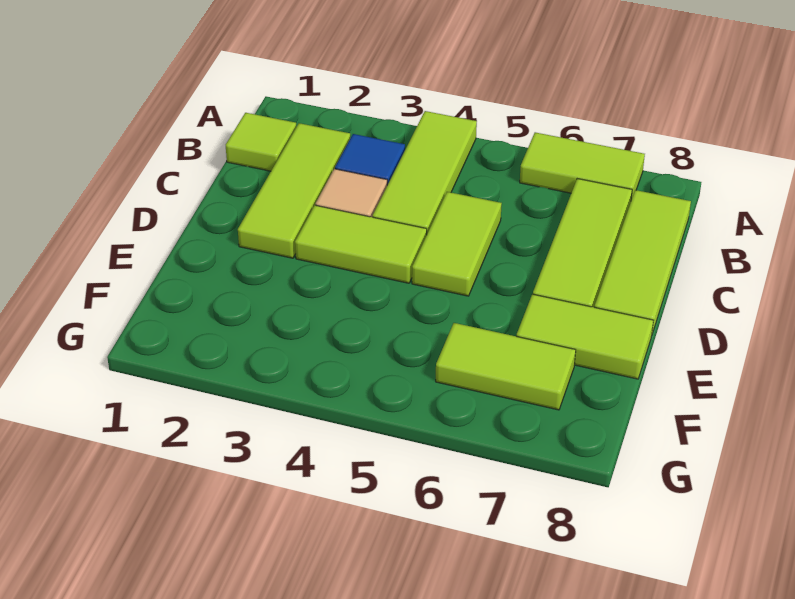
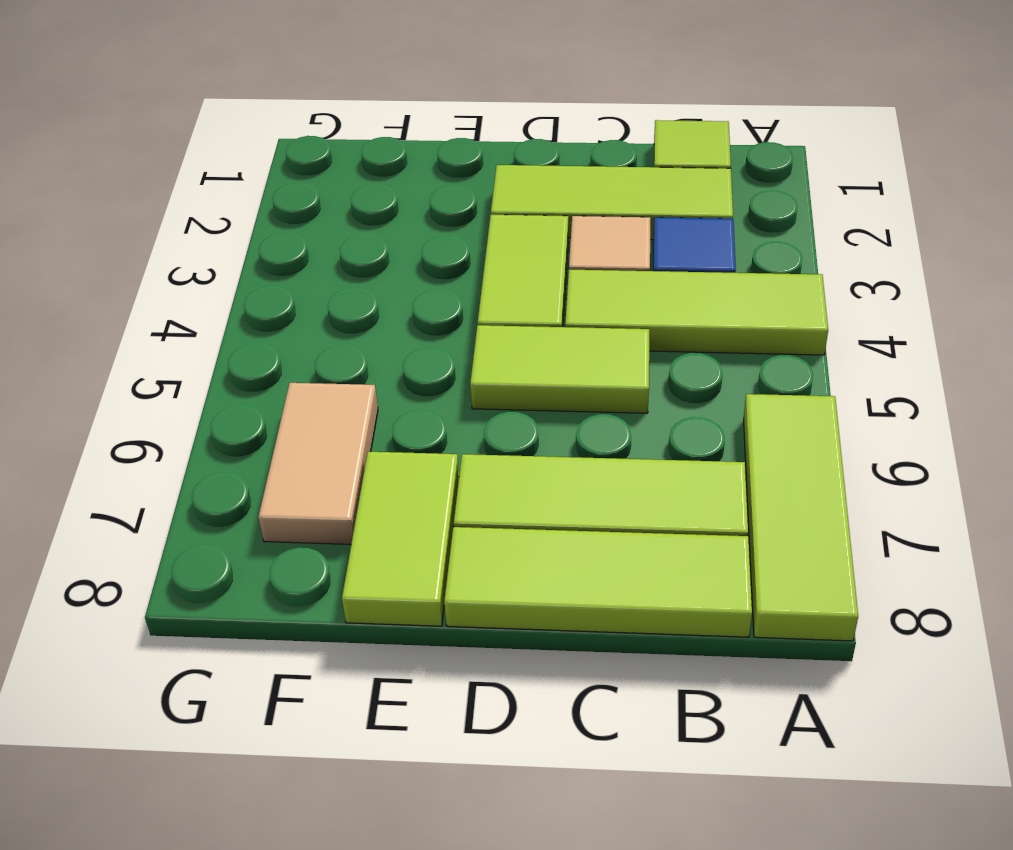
lime tile A6:A7 level 1 -> lime tile A6:A8 level 1
lime tile F6:F7 level 1 -> tan tile F6:F7 level 1

